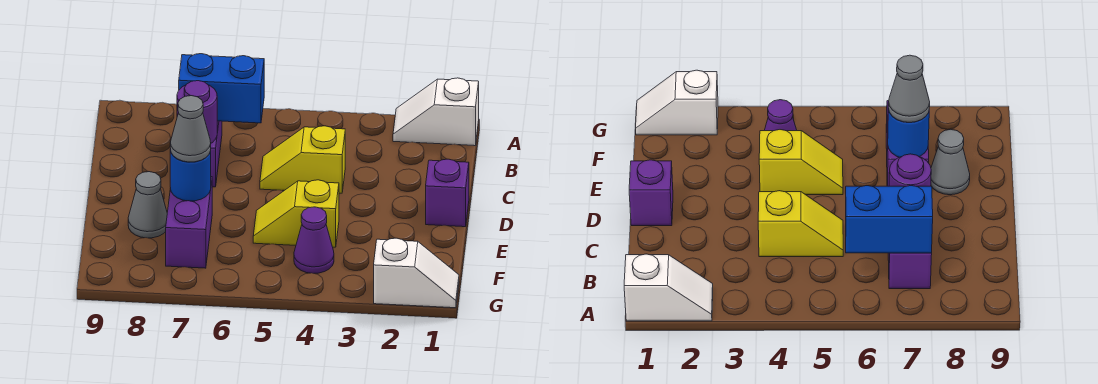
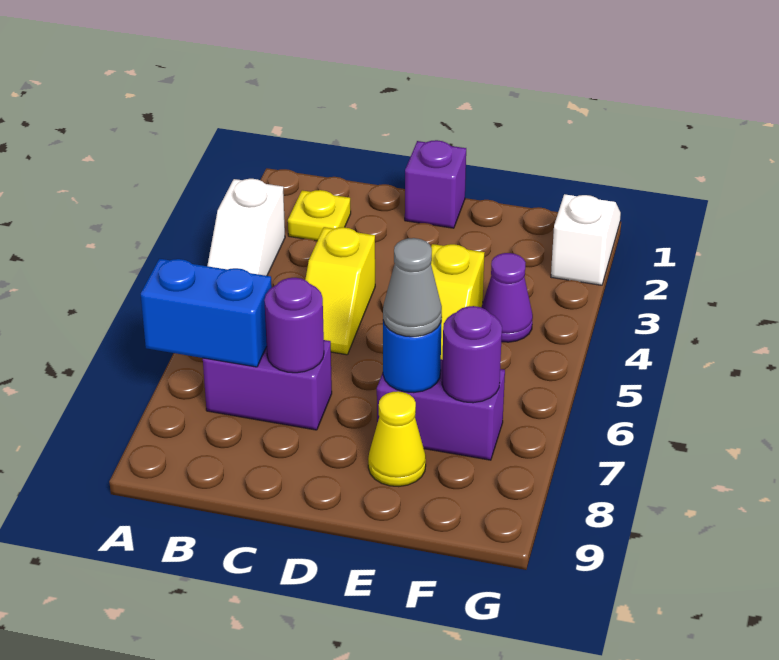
white slope A1:A2 level 1 top 1 -> white slope A3:A4 level 1 top 3
none -> yellow plate B2 level 1
blue brick B6:B7 level 2 -> blue brick A7:B7 level 2
grey cone E8 level 1 -> yellow cone E8 level 1
none -> purple round brick F7 level 2

